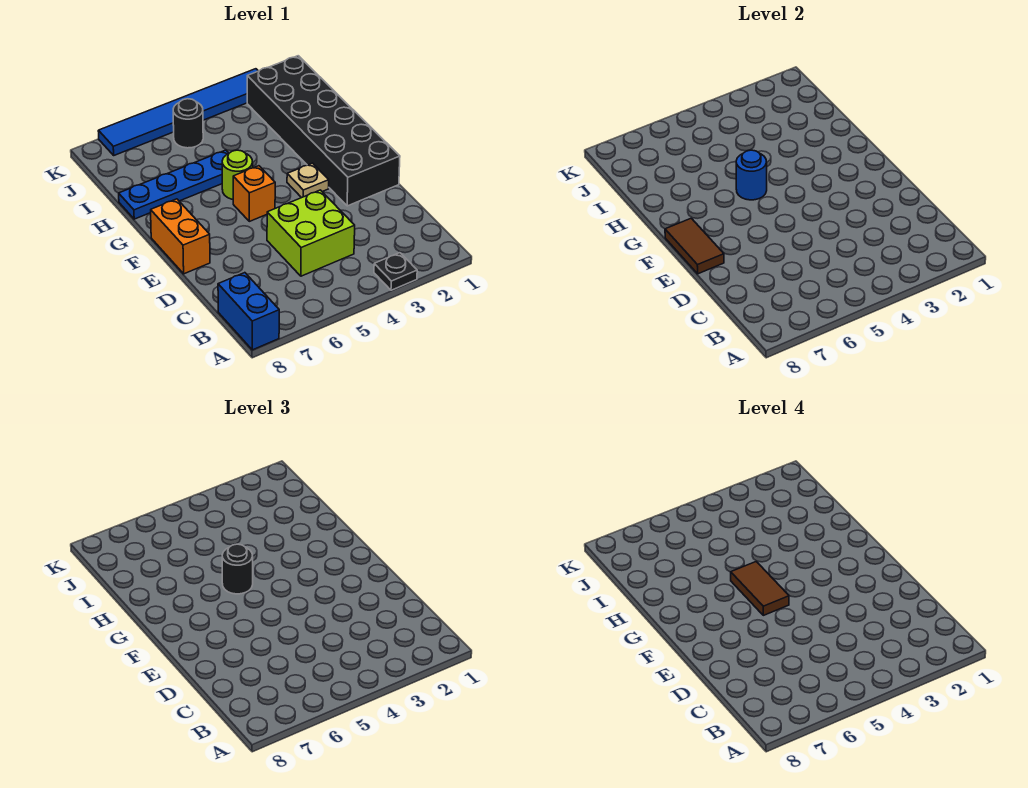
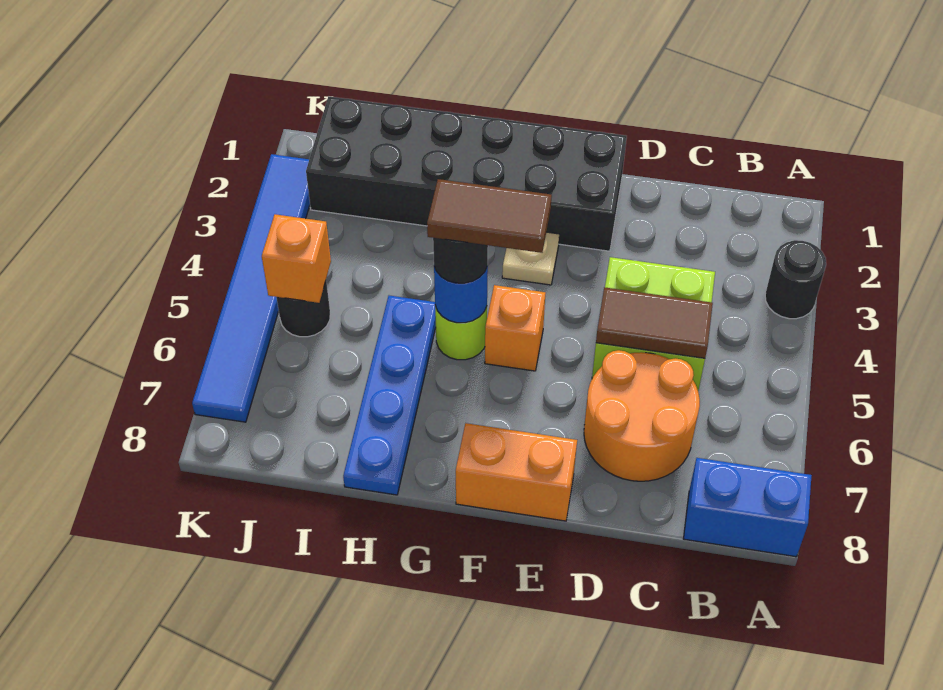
black plate A3 level 1 -> black round brick A3 level 1
none -> orange round brick C6:D7 level 1
brown tile E8:F8 level 2 -> brown tile C5:D5 level 2
none -> orange brick J5 level 2

